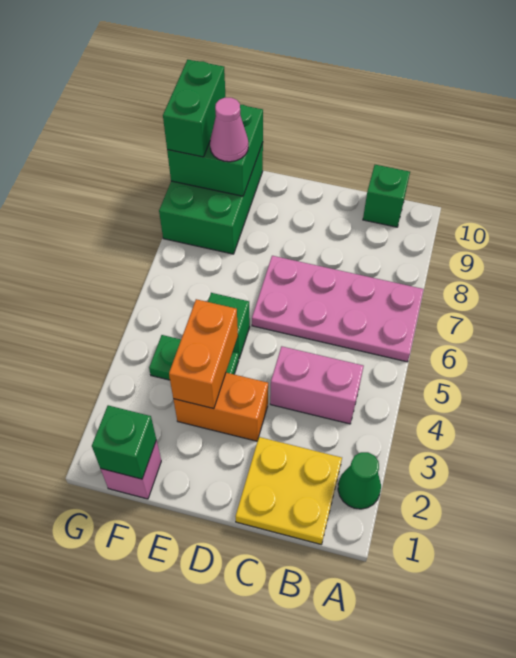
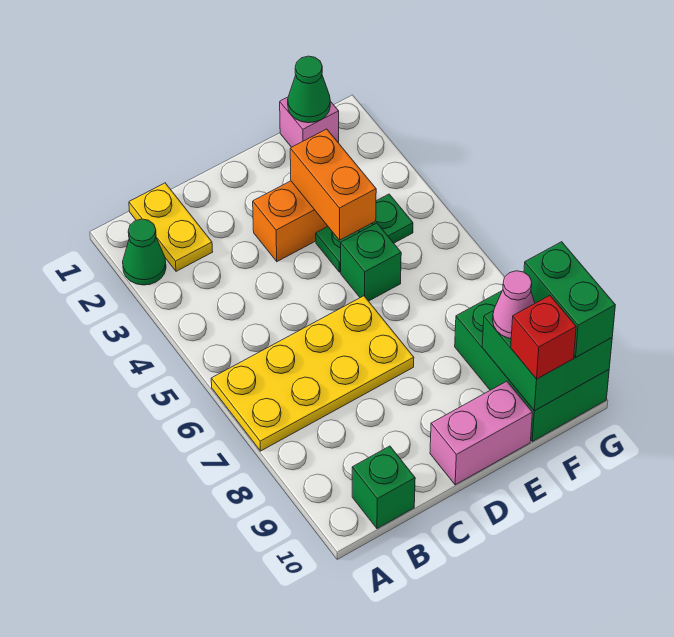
pink plate A6:D7 level 1 -> yellow plate A6:D7 level 1
yellow plate B1:C2 level 1 -> yellow plate B1:B2 level 1
pink brick B4:C4 level 1 -> pink brick D10:E10 level 1
green brick F1 level 2 -> green cone F1 level 2
none -> red brick F10 level 3

